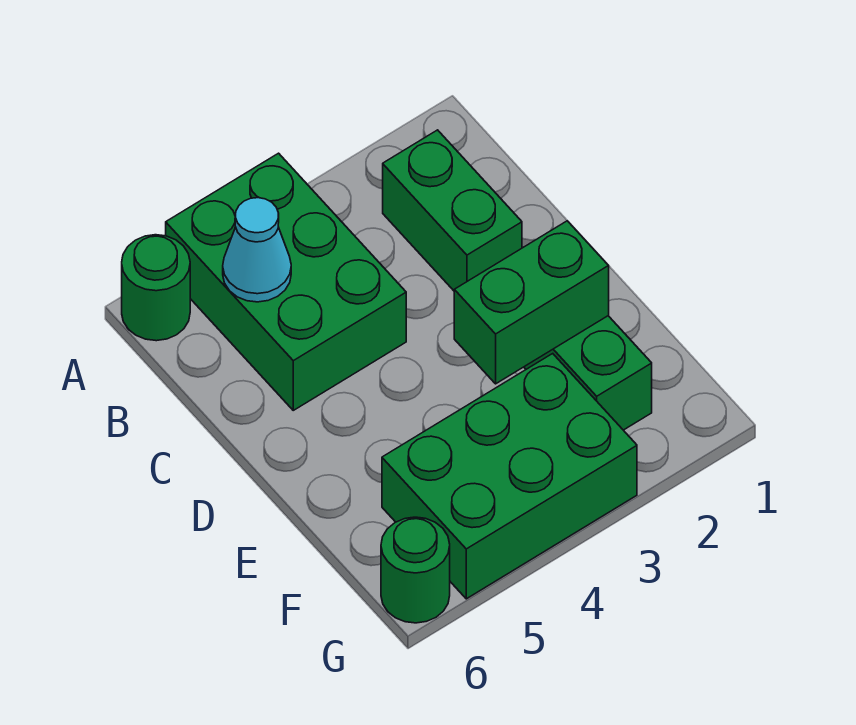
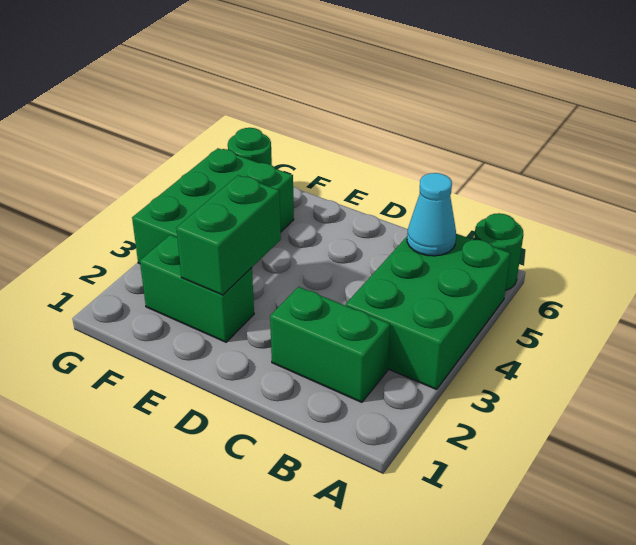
green brick A4:C5 level 1 -> green brick A3:B5 level 1

